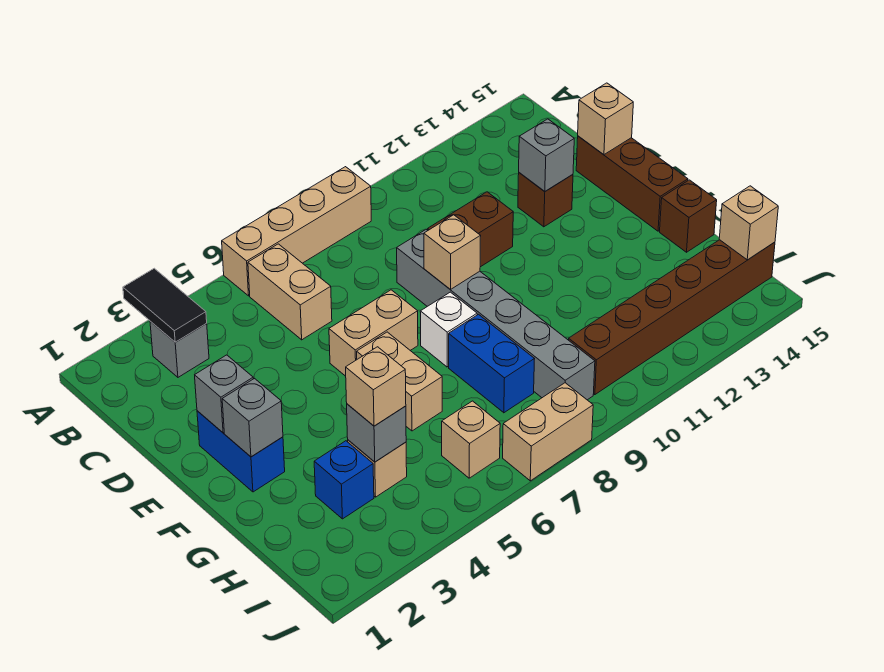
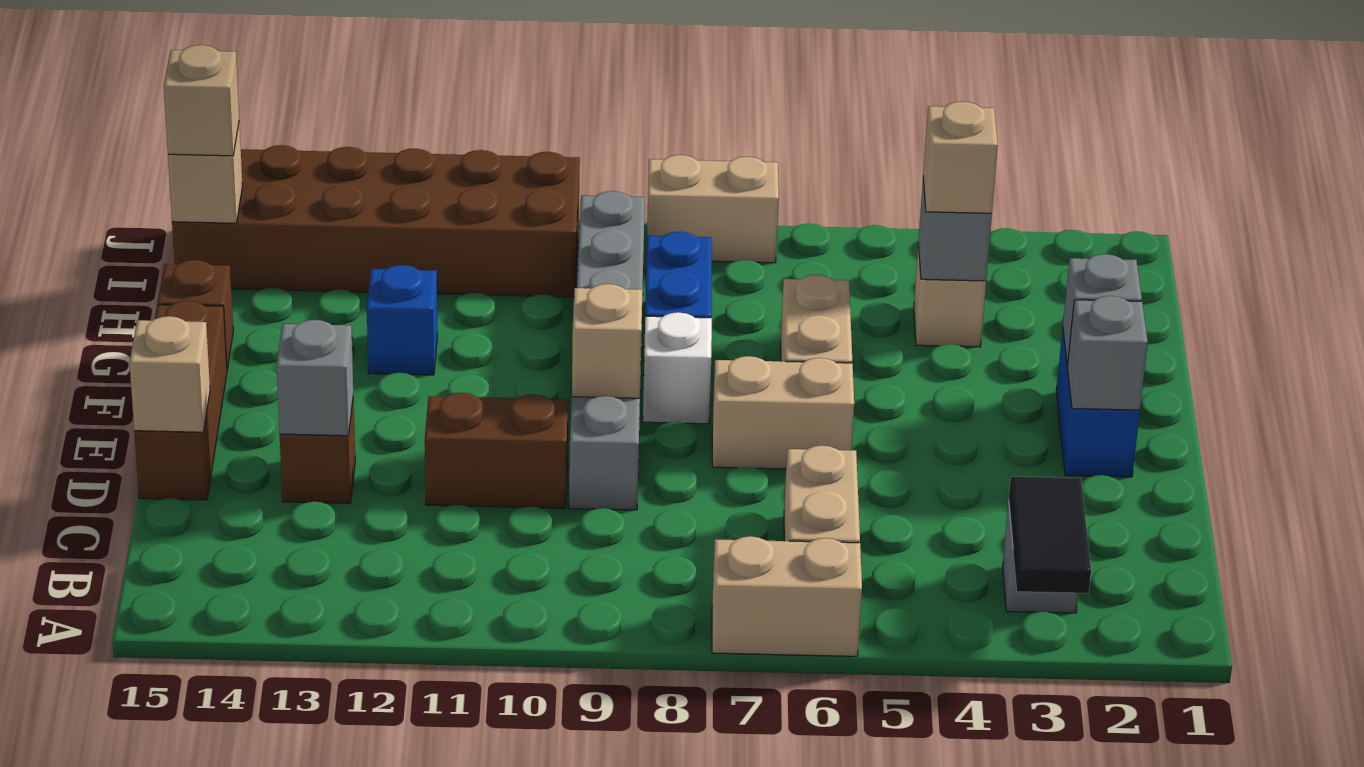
tan brick A6:A9 level 1 -> tan brick A6:A7 level 1
blue brick H3 level 1 -> blue brick G12 level 1
tan brick I6 level 1 -> tan brick I15 level 3
brown brick I10:I15 level 1 -> brown brick I10:J15 level 1

